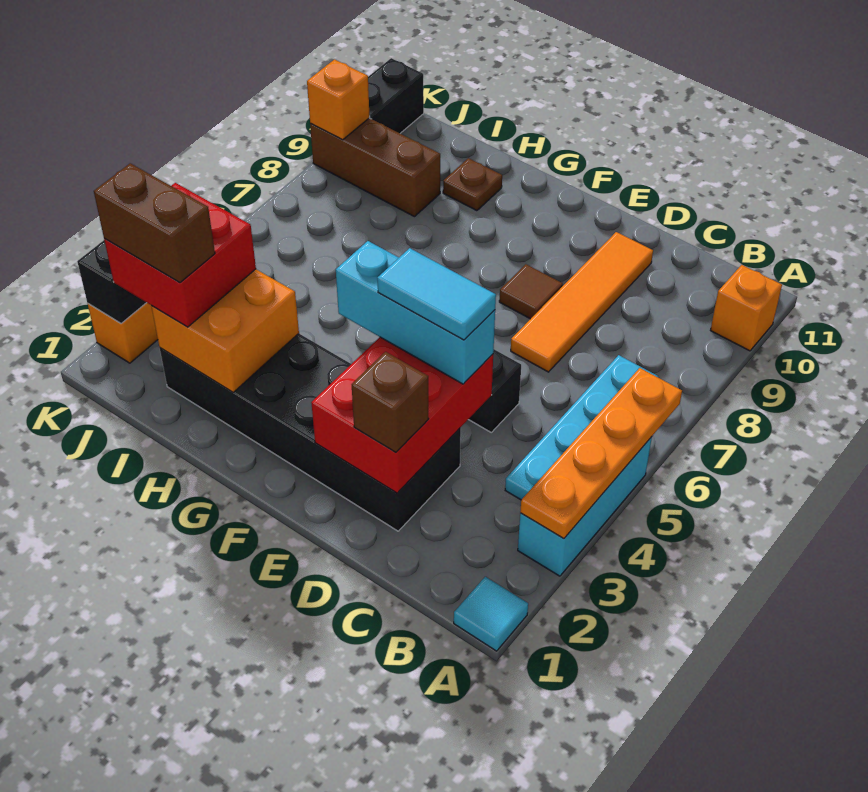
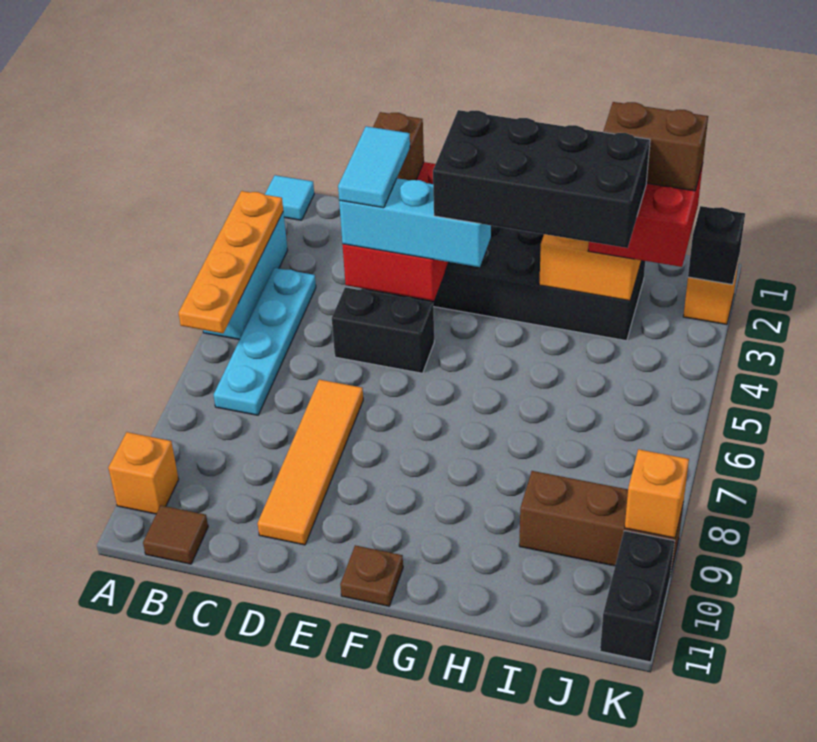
cyan tile D4:E4 level 4 -> cyan tile D3:D4 level 4
brown tile E8 level 1 -> brown tile B11 level 1
none -> black brick F3:I4 level 4
brown plate H10 level 1 -> brown plate F11 level 1

